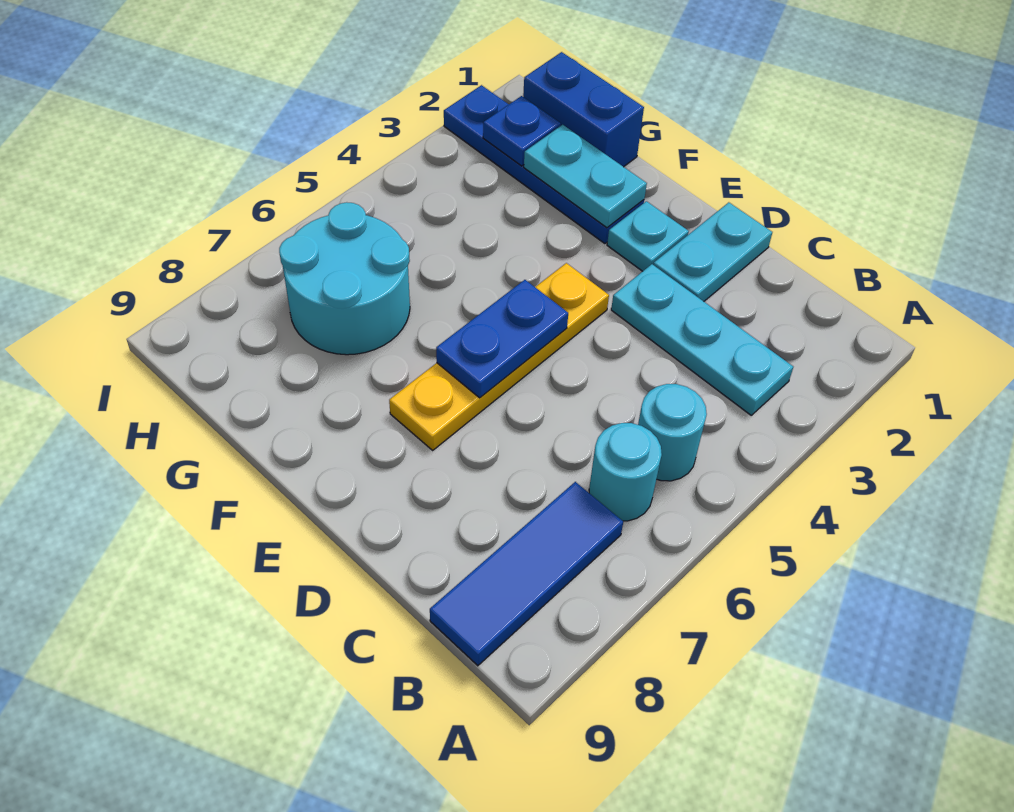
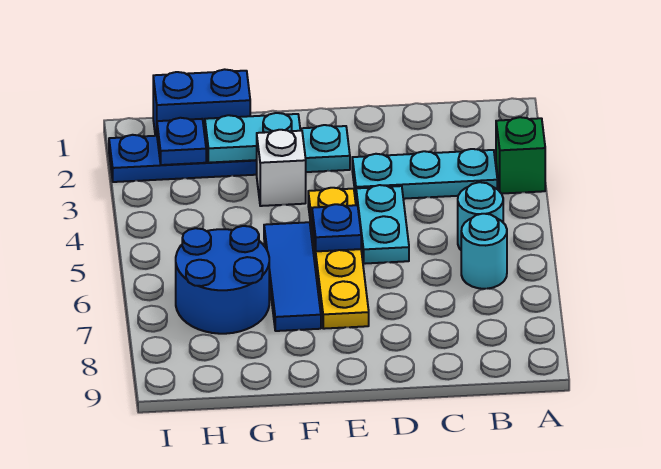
none -> green brick A3 level 1
blue tile B7:B9 level 1 -> blue tile F5:F7 level 1
cyan plate D1:D2 level 1 -> cyan plate D4:D5 level 1
blue plate E5:E6 level 2 -> blue plate E5 level 2
none -> white brick F3 level 1
cyan round brick G6:H7 level 1 -> blue round brick G6:H7 level 1

